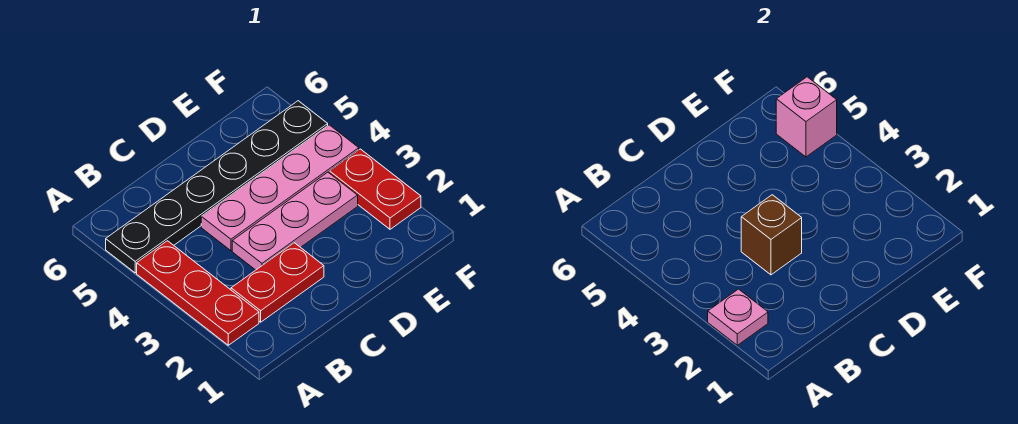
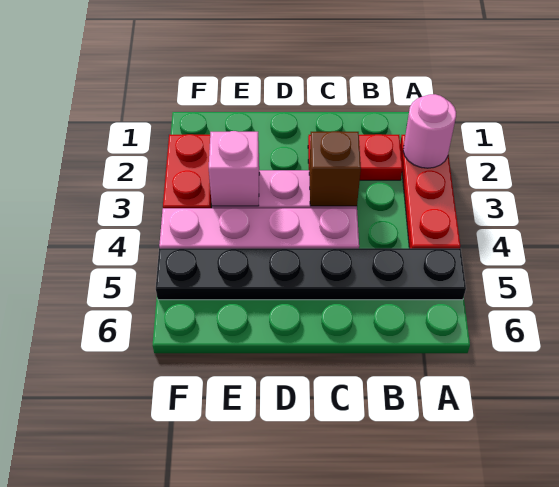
pink plate A2 level 2 -> pink round brick A2 level 2
pink brick F5 level 2 -> pink brick E3 level 2

